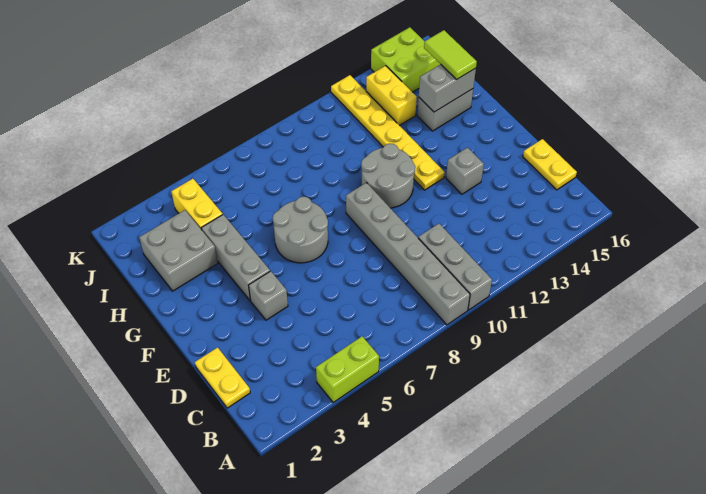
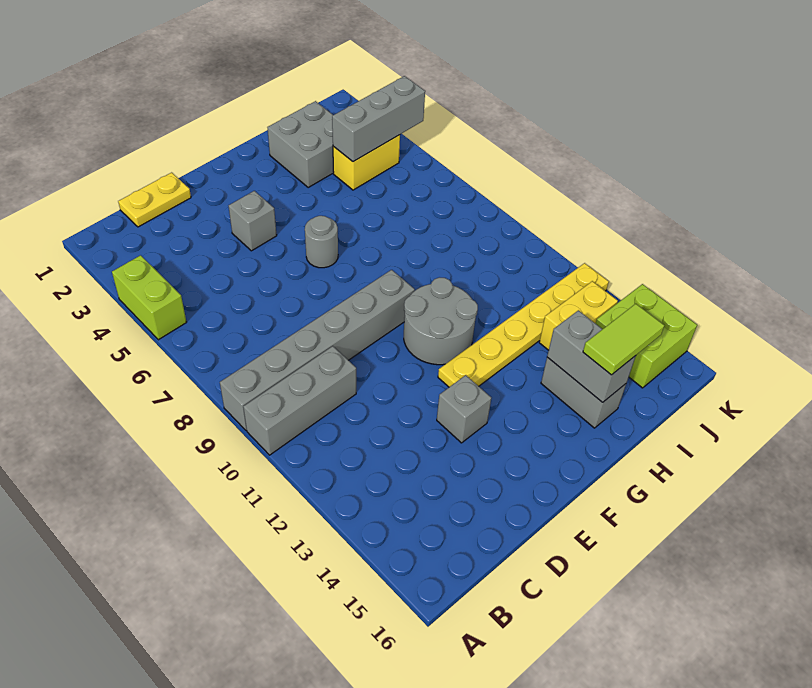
yellow plate C16:D16 level 1 -> none
grey brick F4:H4 level 1 -> grey brick I4:K4 level 2
grey round brick F6:G7 level 1 -> grey round brick F6 level 1

